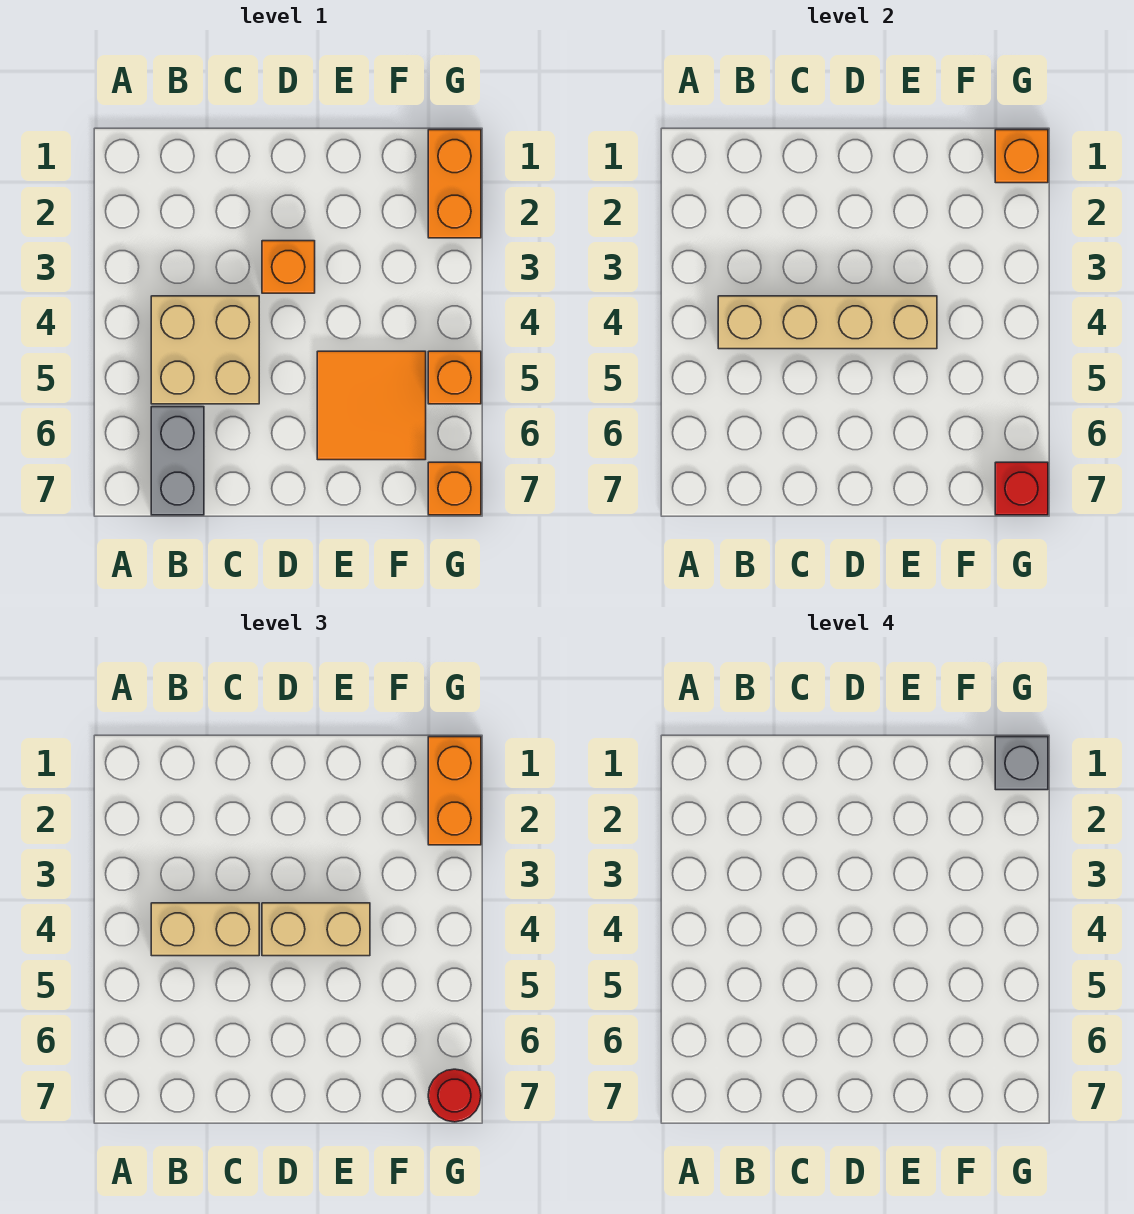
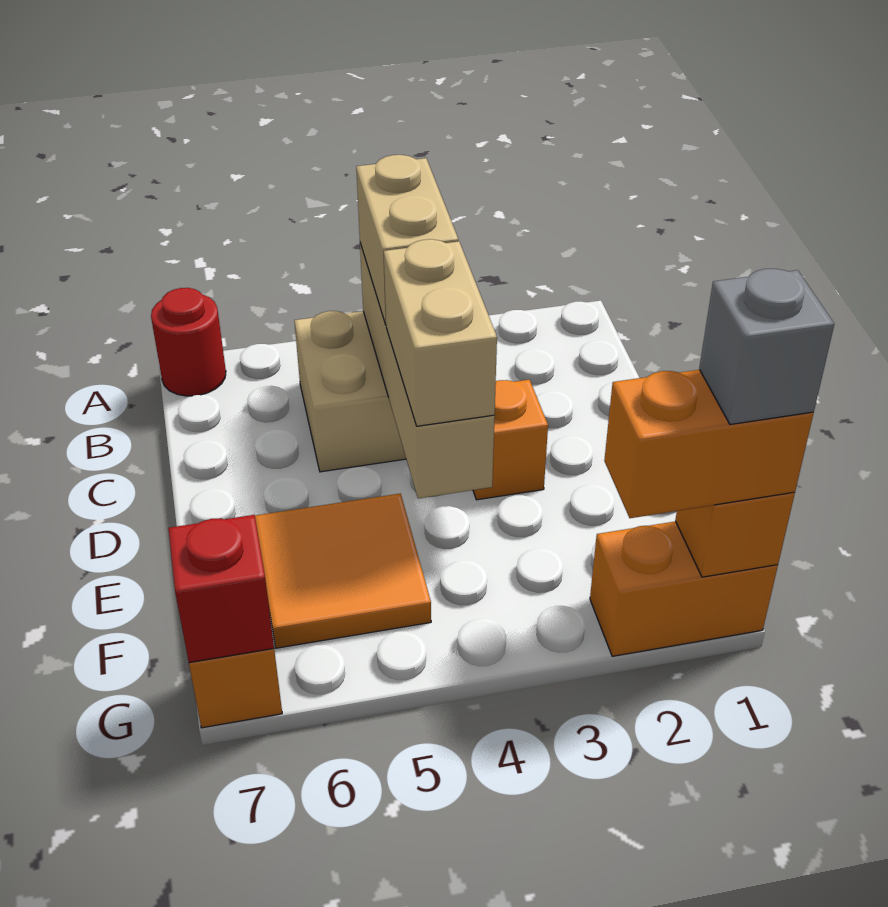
grey brick B6:B7 level 1 -> none
orange brick G5 level 1 -> none
red round brick G7 level 3 -> red round brick A7 level 1

